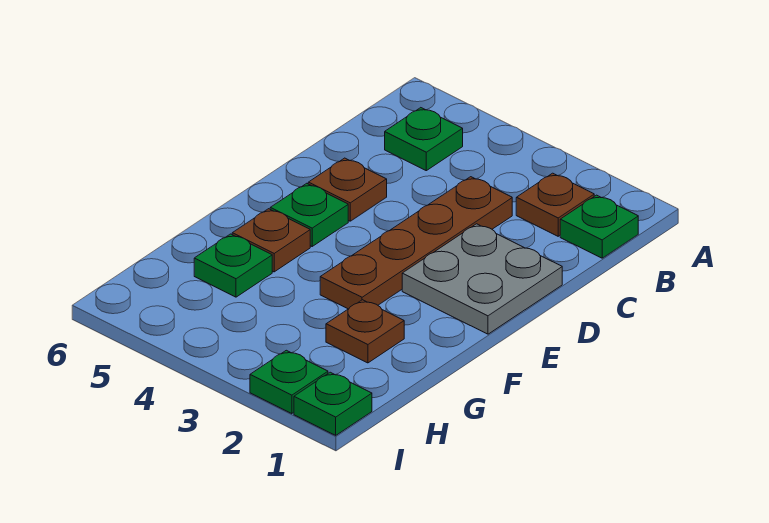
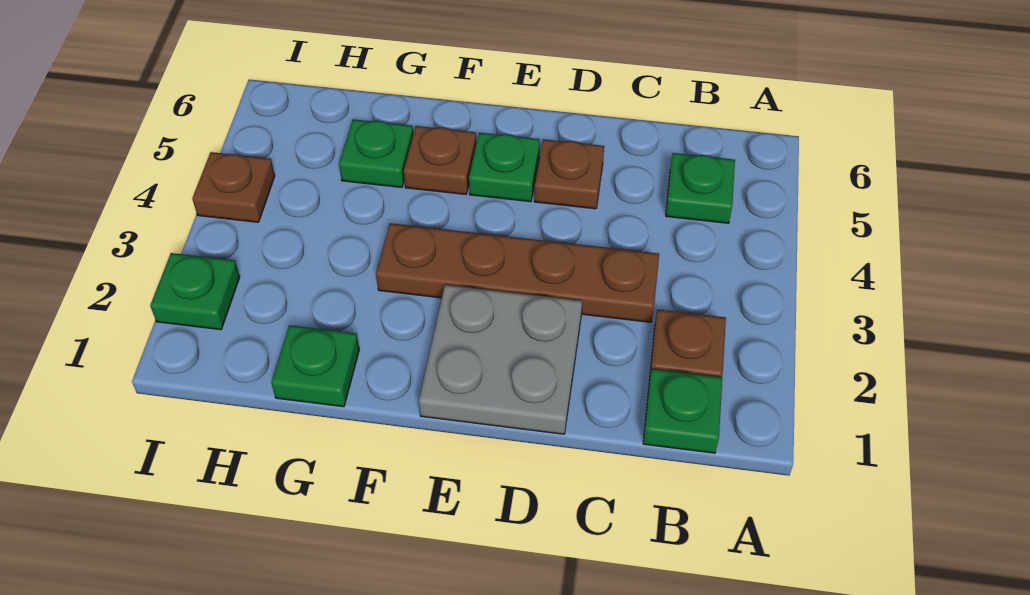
brown plate G2 level 1 -> brown plate I4 level 1
green plate I1 level 1 -> green plate G1 level 1

